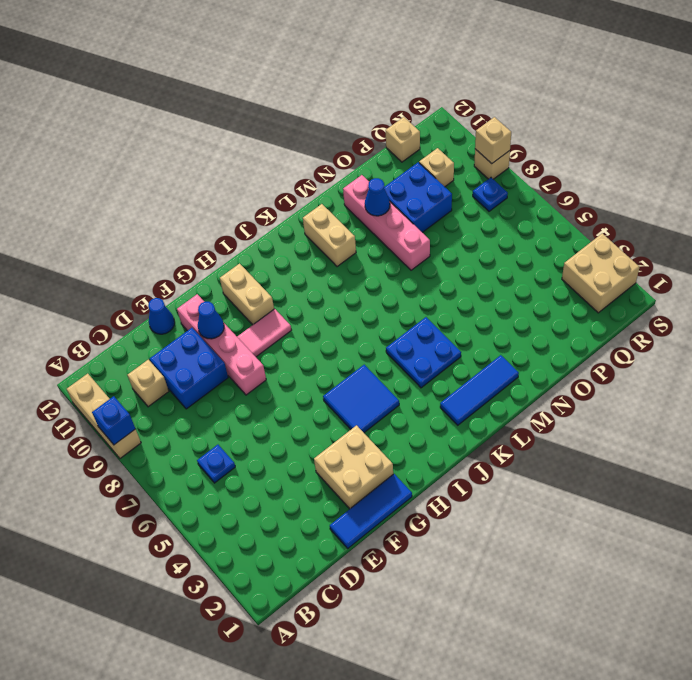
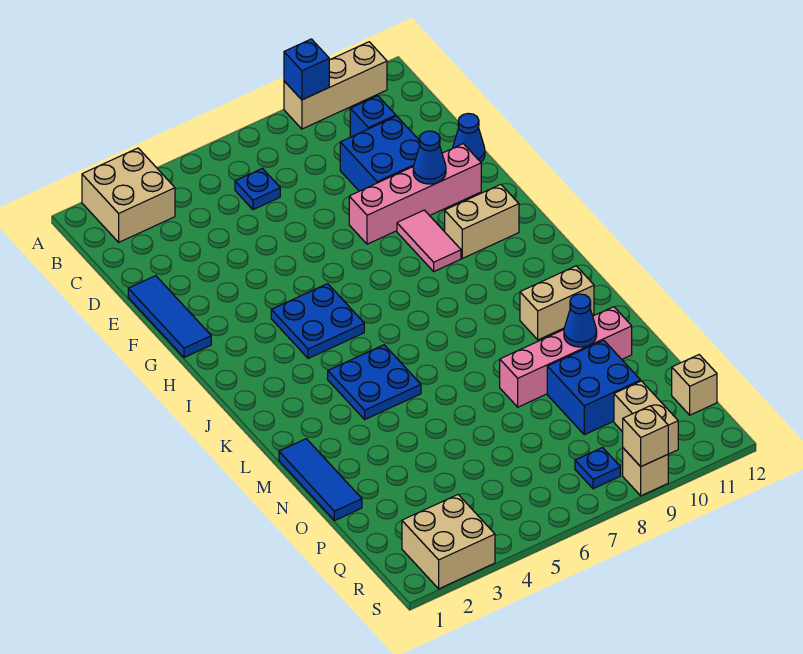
tan brick C10 level 1 -> blue brick C10 level 1
tan brick F2:G3 level 1 -> tan brick A2:B3 level 1
blue tile H4:I5 level 1 -> blue plate H4:I5 level 1
blue tile K2:M2 level 1 -> blue tile M1:O1 level 1
tan brick Q10 level 1 -> tan brick Q10:R10 level 1

